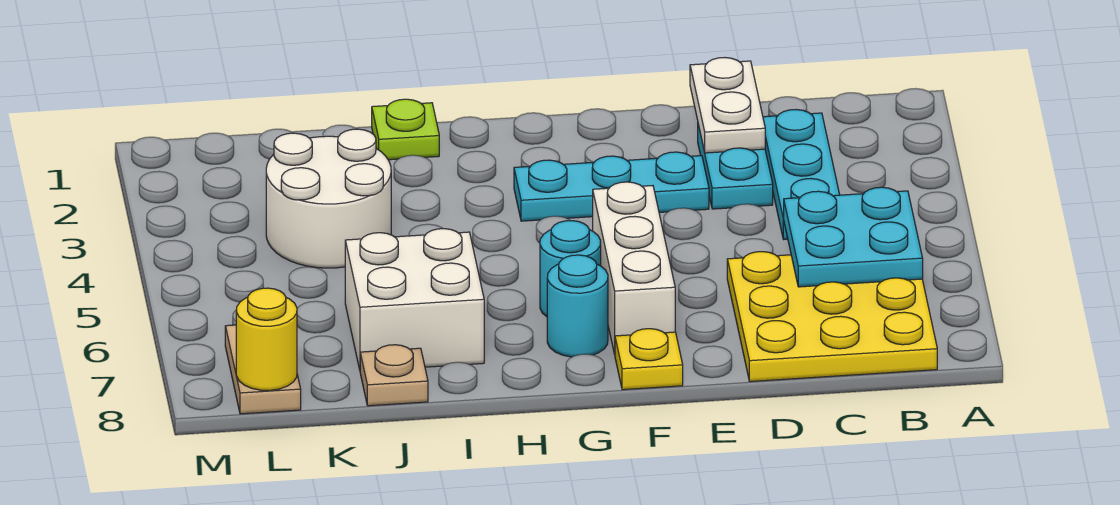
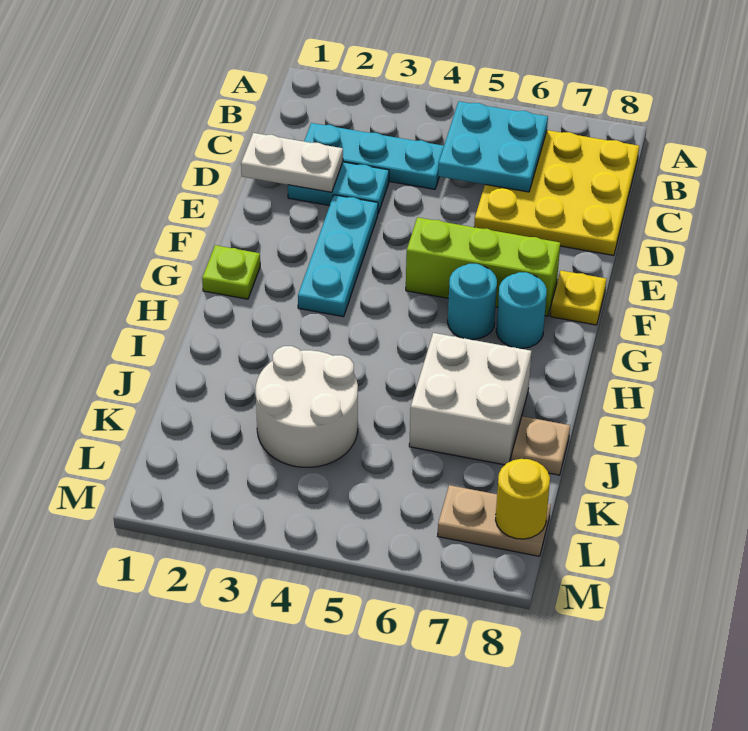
white brick F5:F7 level 1 -> lime brick F5:F7 level 1
lime plate I1 level 1 -> lime plate G1 level 1

